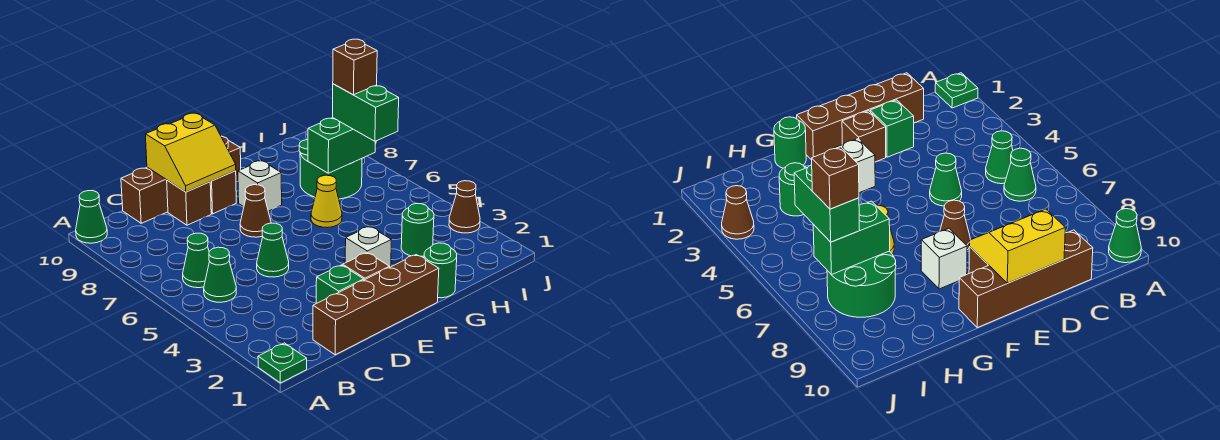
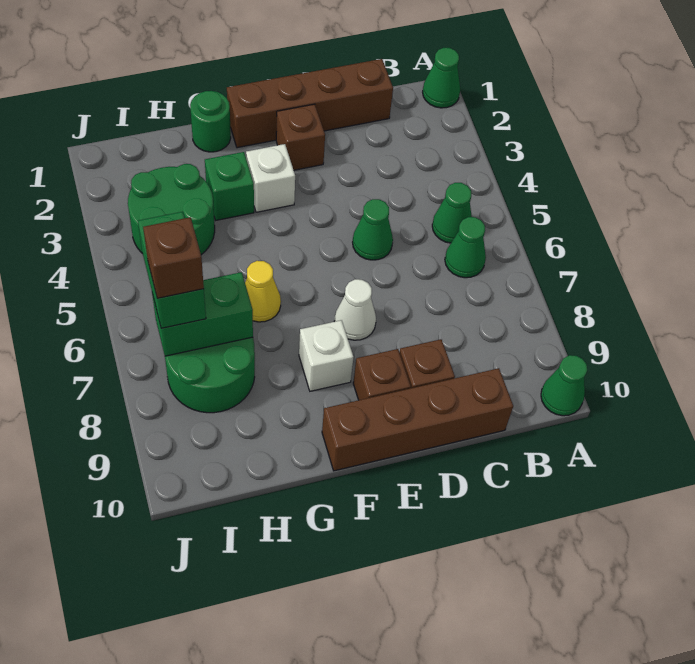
green plate A1 level 1 -> green cone A1 level 1
green brick D2 level 1 -> green brick G3 level 1
yellow slope D9:E10 level 2 top 10 -> none
brown cone E7 level 1 -> white cone E7 level 1
green round brick H3 level 1 -> green round brick H3:I4 level 1
brown cone J3 level 1 -> none

